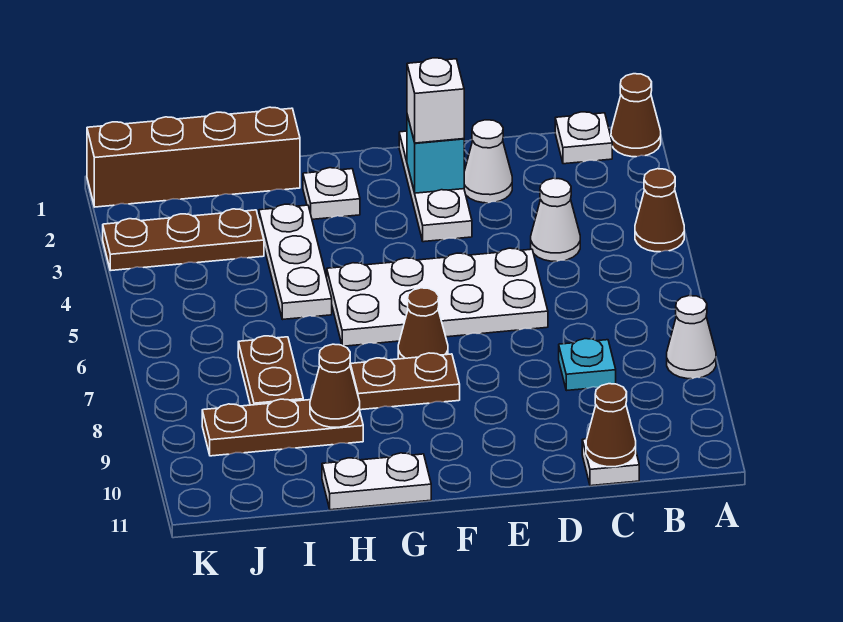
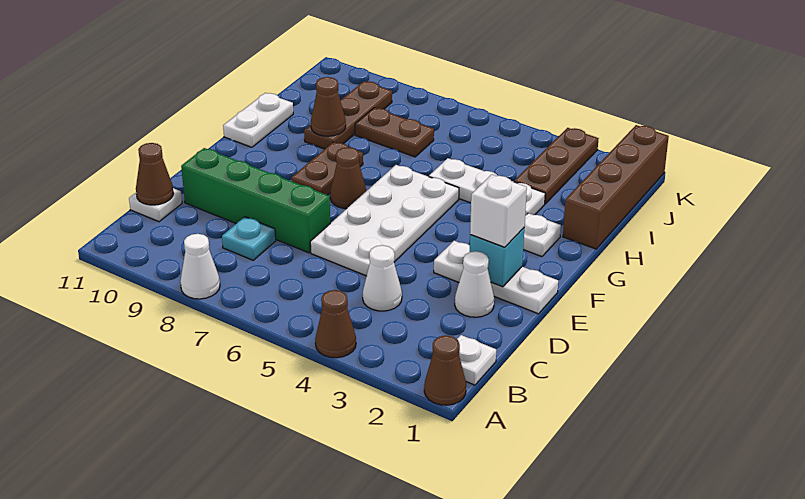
none -> green brick D7:D10 level 1

